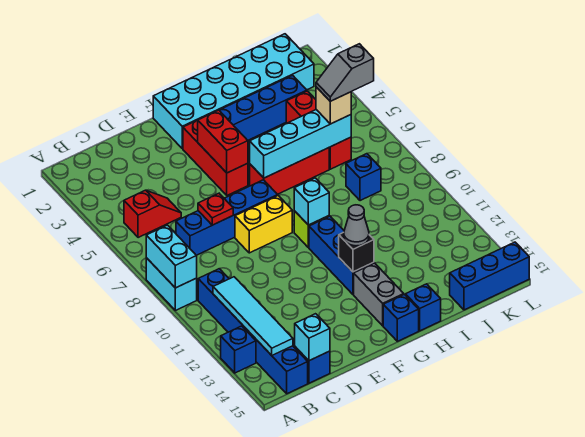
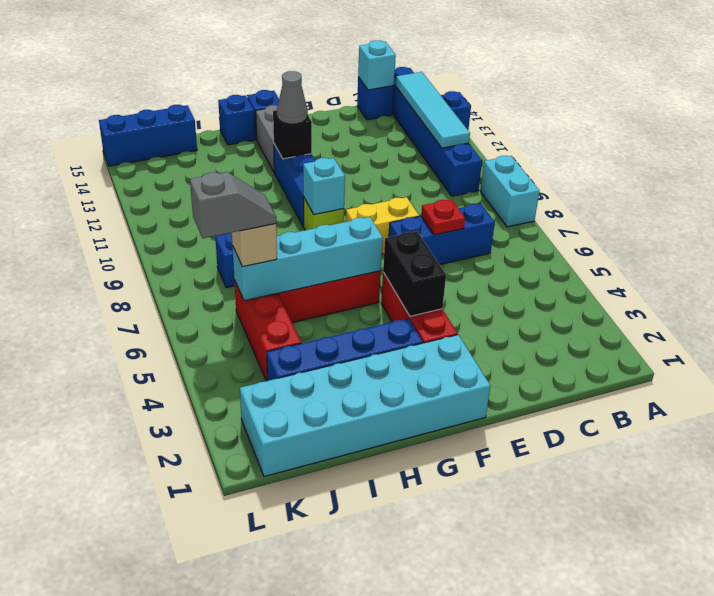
cyan brick A8:A9 level 2 -> none
red slope B5:C5 level 1 top B -> none
blue brick C7:F7 level 1 -> blue brick C7:E7 level 1
red brick F4:F5 level 2 -> black brick F4:F5 level 2

